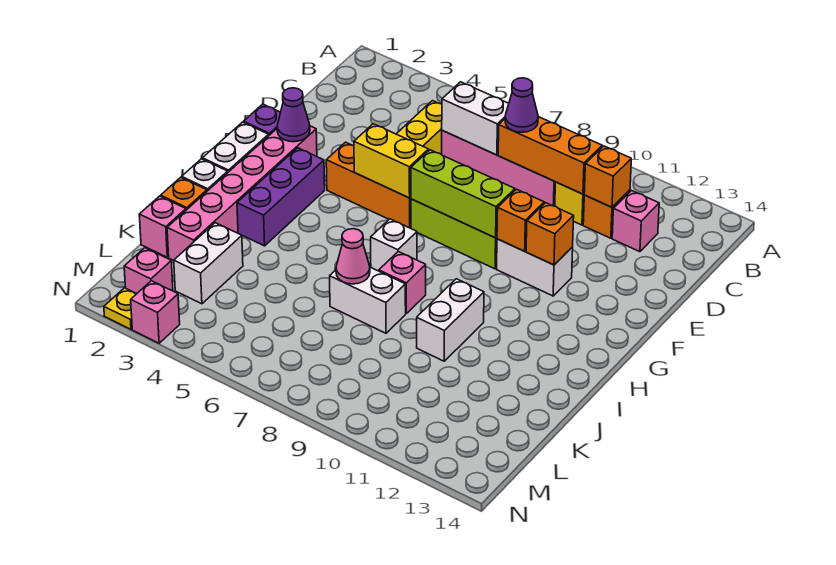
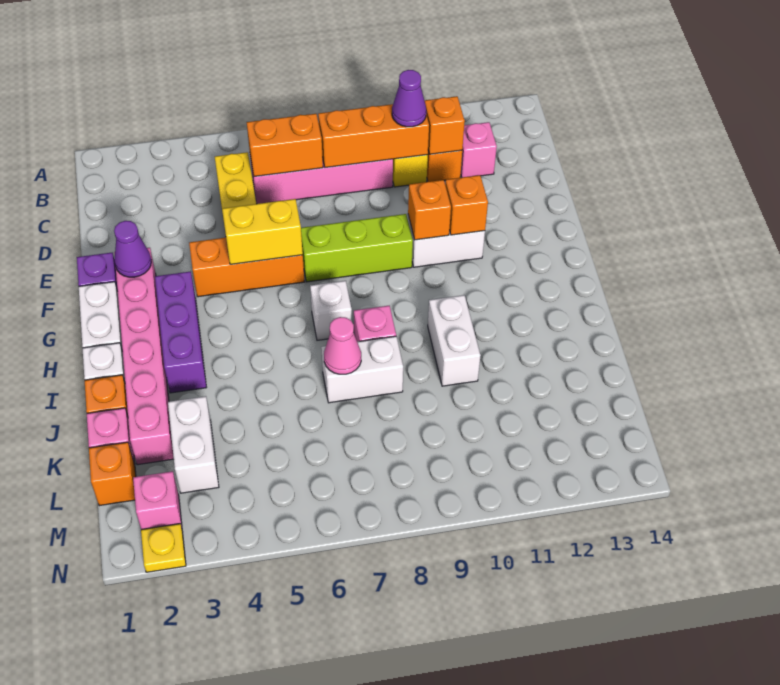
white brick C6:C7 level 2 -> orange brick C6:C7 level 2
purple cone C8 level 3 -> purple cone C10 level 3
lime brick F7:F9 level 2 -> none
none -> orange brick L1 level 1
pink brick N3 level 1 -> none

